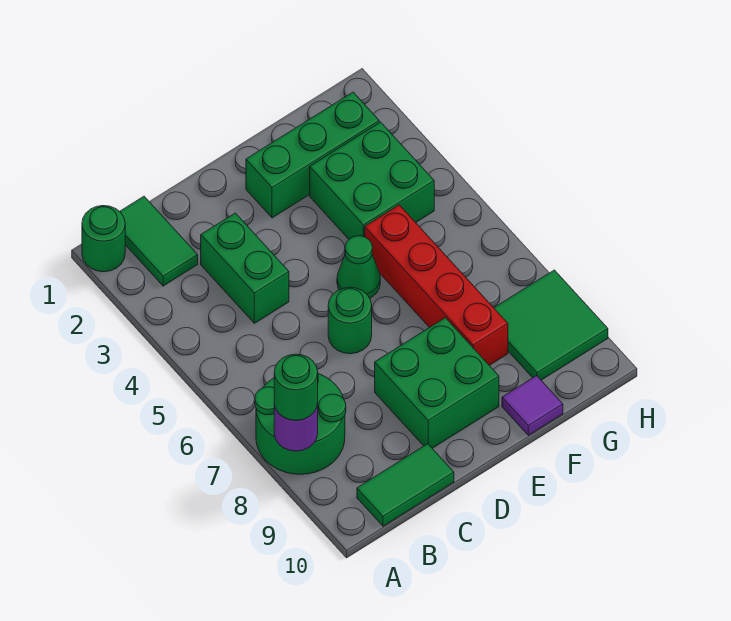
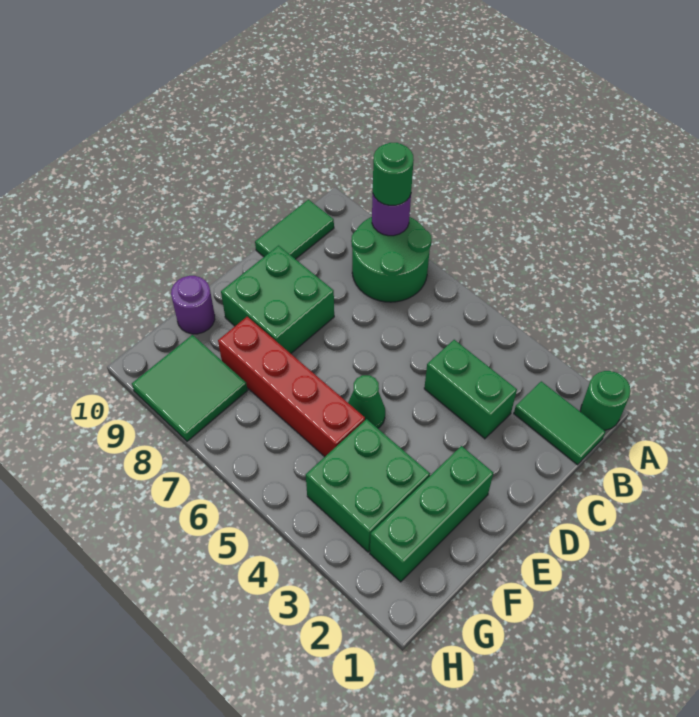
green round brick D6 level 1 -> none
purple tile F10 level 1 -> purple round brick F10 level 1

